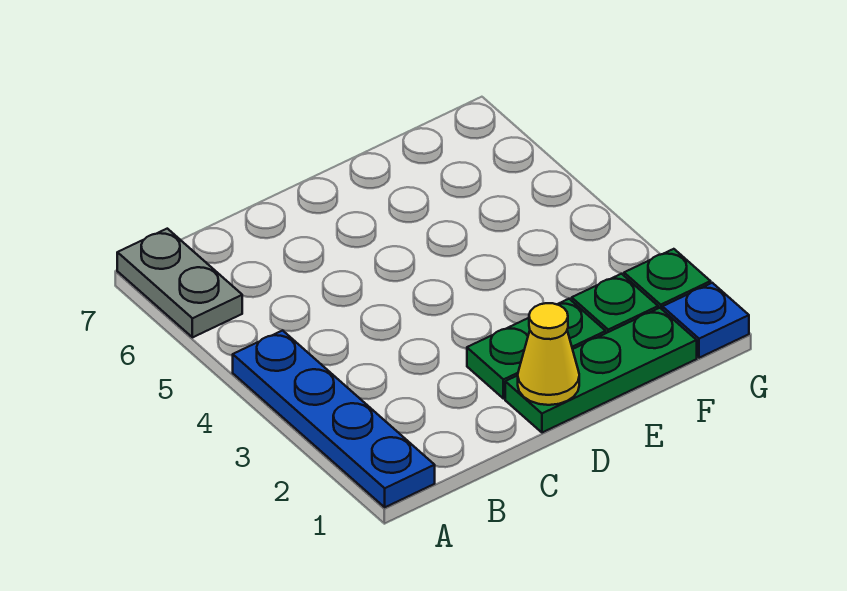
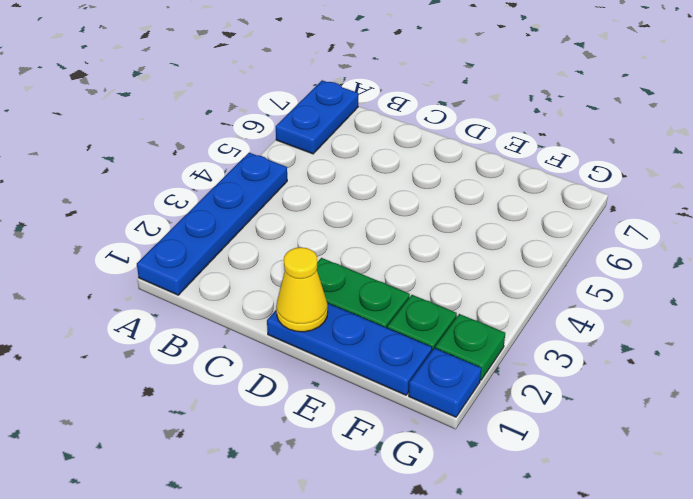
grey plate A6:A7 level 1 -> blue plate A6:A7 level 1
green plate D1:F1 level 1 -> blue plate D1:F1 level 1

